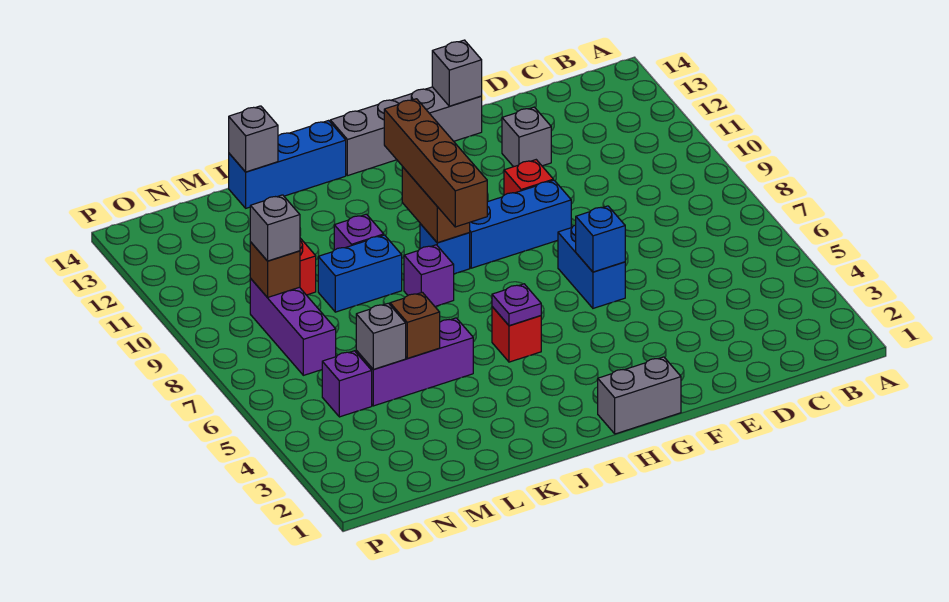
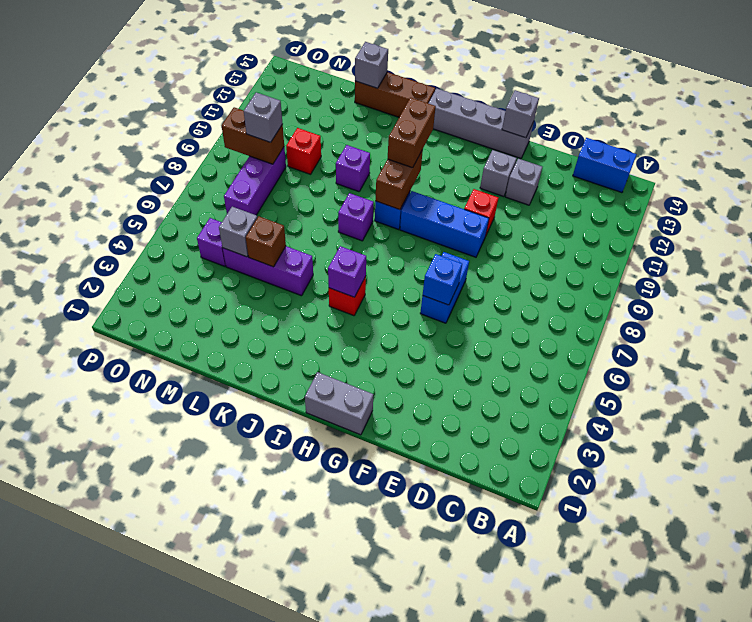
none -> grey brick F12 level 1
purple plate I5 level 2 -> purple brick I5 level 2
brown brick I8:I11 level 3 -> brown brick I10:I11 level 3
blue brick J14:L14 level 1 -> brown brick J14:L14 level 1
blue brick K9:L9 level 1 -> blue brick B14:C14 level 1
brown brick N9 level 2 -> brown brick N9:O9 level 2

